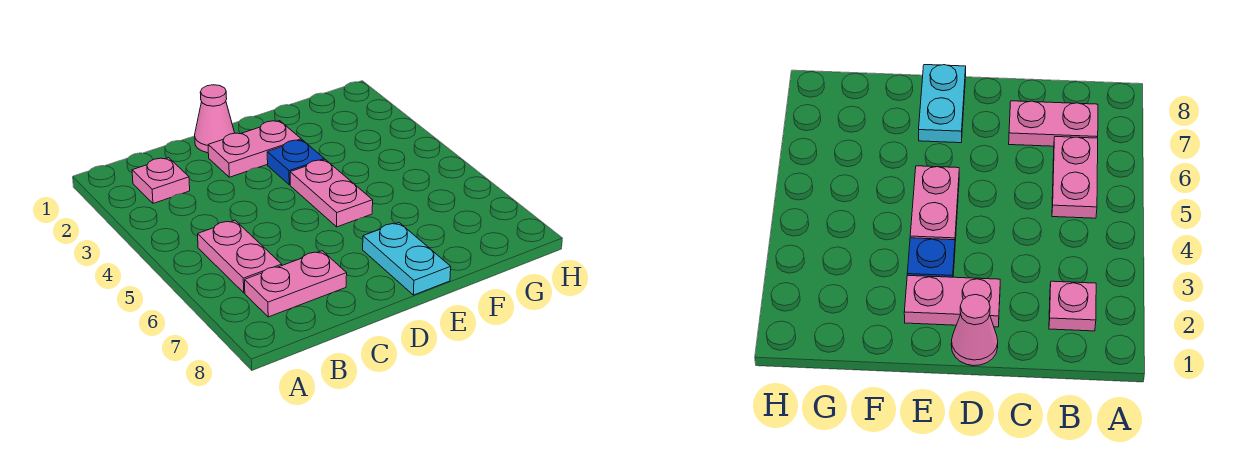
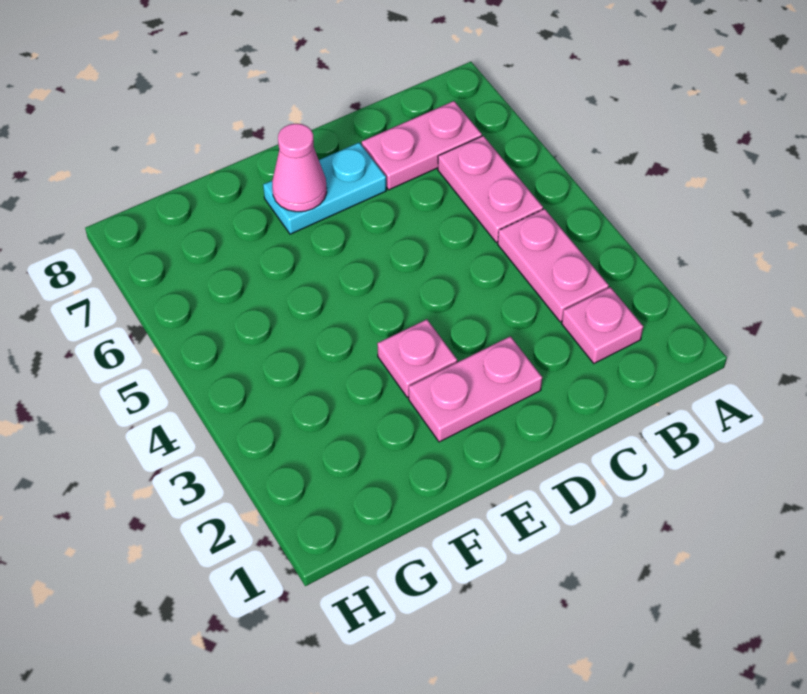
pink cone D1 level 1 -> pink cone E7 level 2
blue plate E3 level 1 -> pink plate E3 level 1
pink plate E4:E5 level 1 -> pink plate B3:B4 level 1
cyan plate E7:E8 level 1 -> cyan plate D7:E7 level 1

